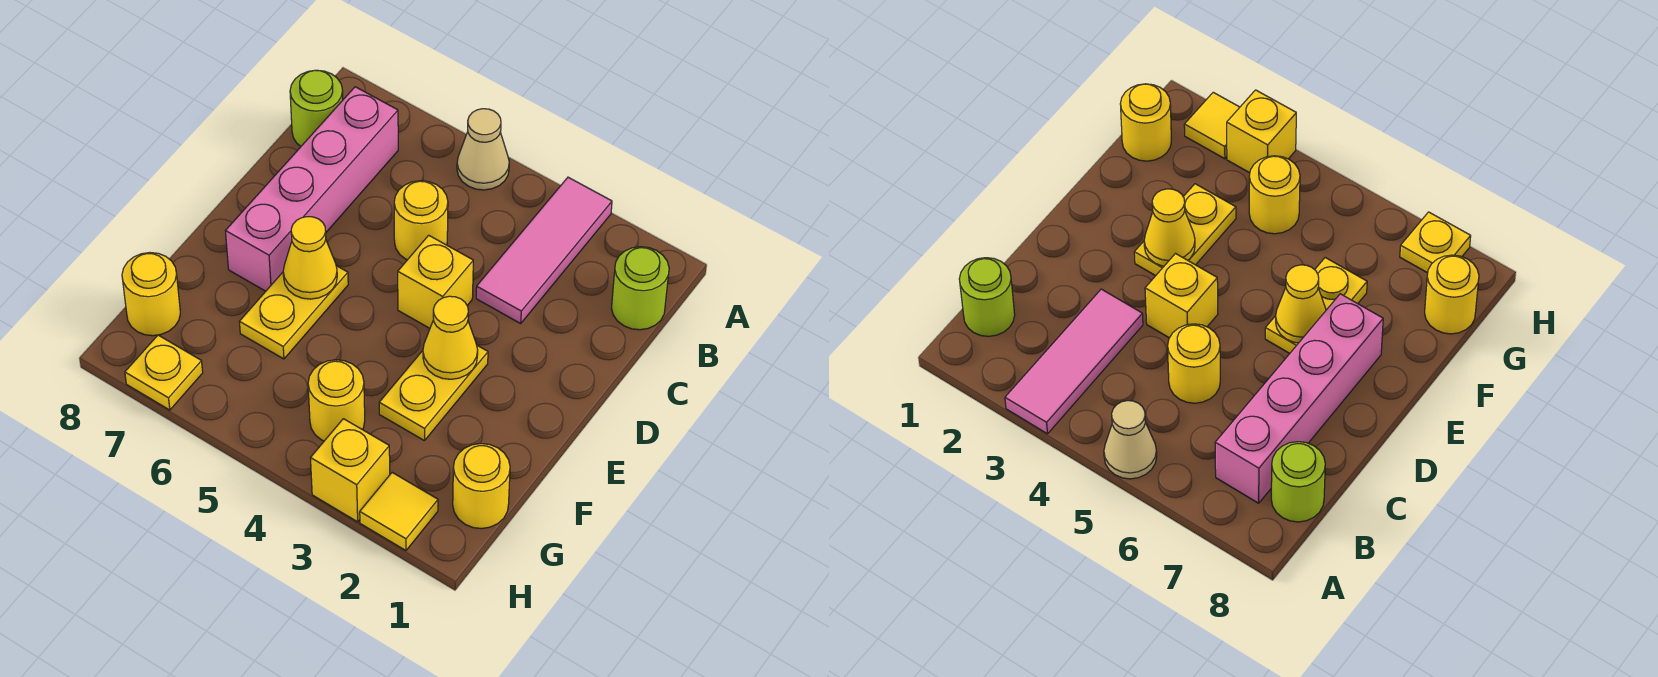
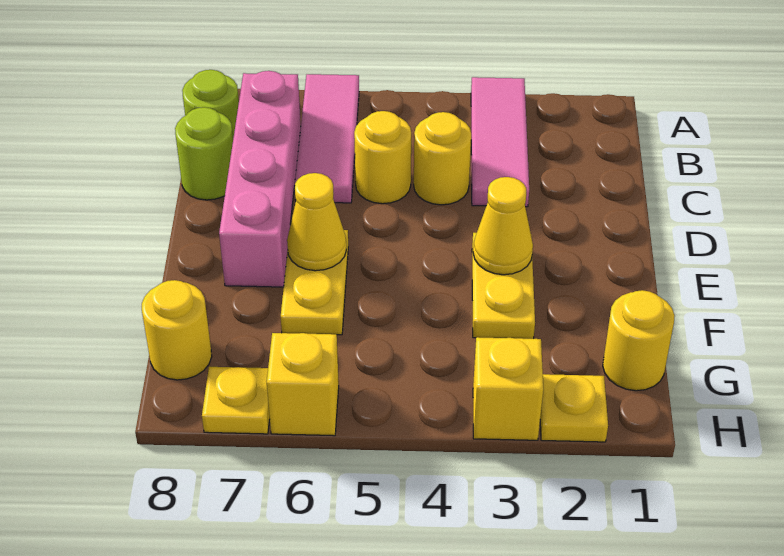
tan cone A5 level 1 -> none
none -> pink tile A6:C6 level 1
lime round brick B1 level 1 -> lime round brick C8 level 1
yellow brick D4 level 1 -> yellow brick H6 level 1
yellow round brick G4 level 1 -> yellow round brick C4 level 1
yellow tile H2 level 1 -> yellow plate H2 level 1

